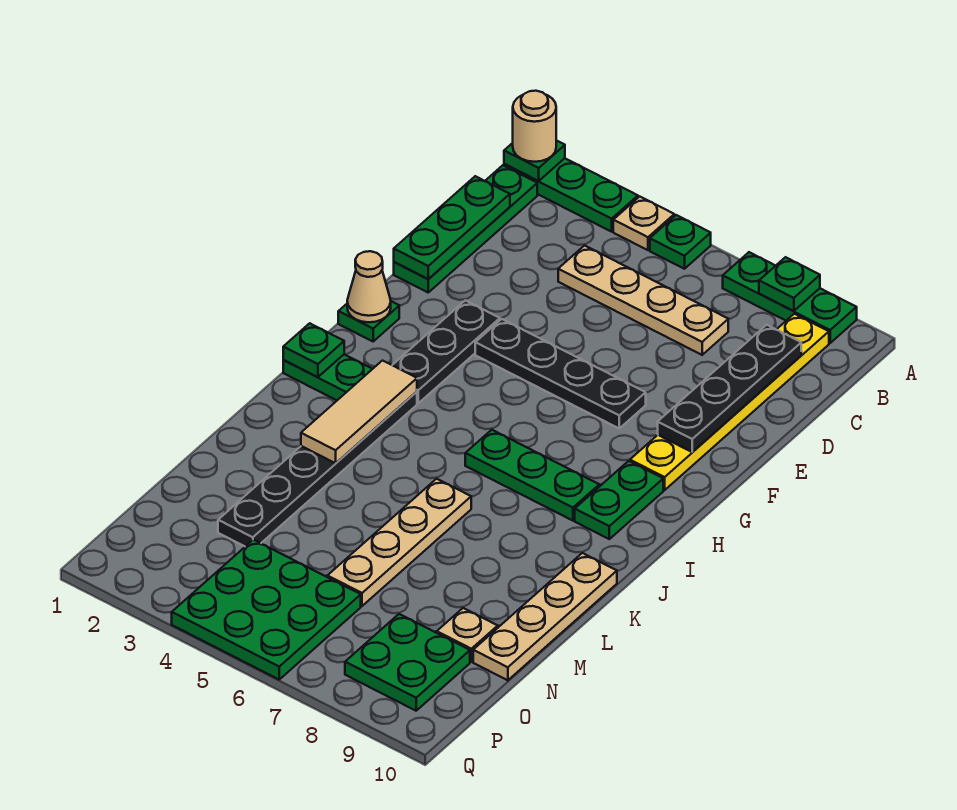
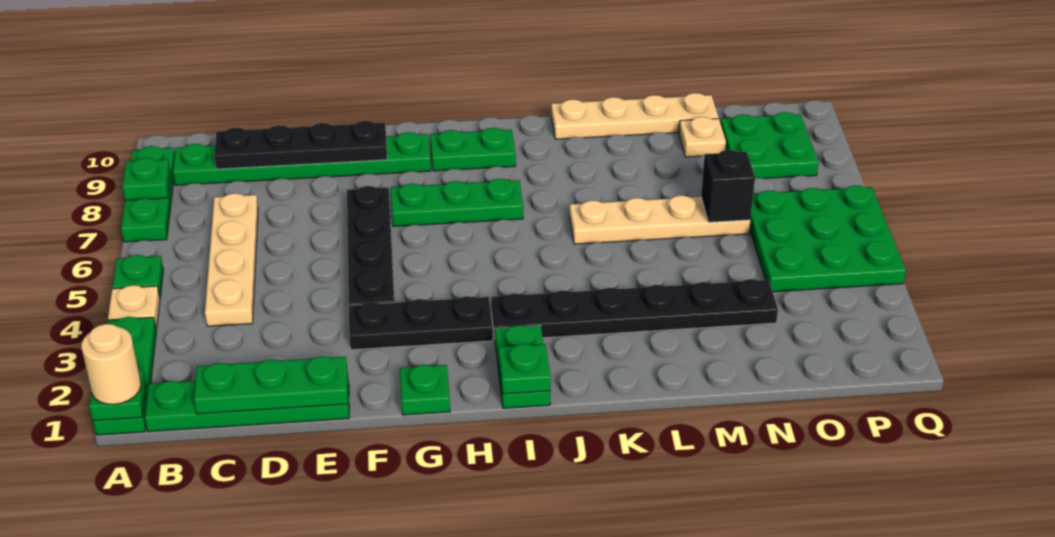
yellow plate B9:G9 level 1 -> green plate B9:G9 level 1
tan cone G1 level 2 -> none
tan tile I3:K3 level 2 -> none
green plate I6:I8 level 1 -> green plate G7:I7 level 1
none -> black brick N6 level 2

